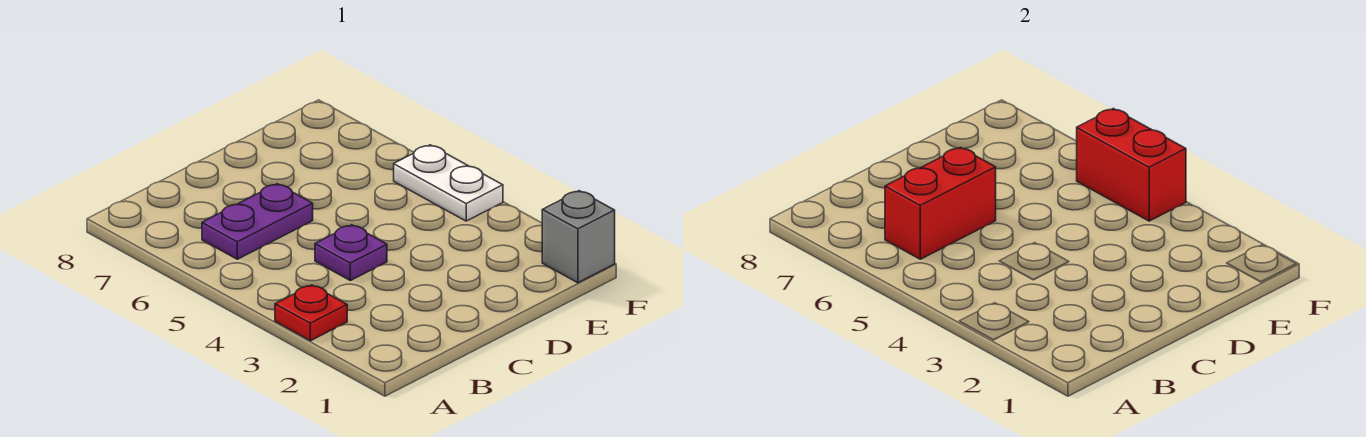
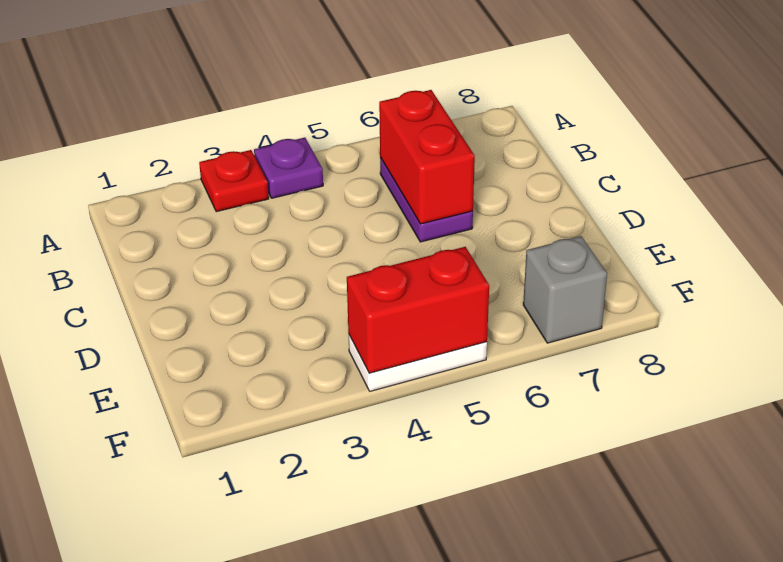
purple plate C4 level 1 -> purple plate A4 level 1
grey brick F1 level 1 -> grey brick F7 level 1

